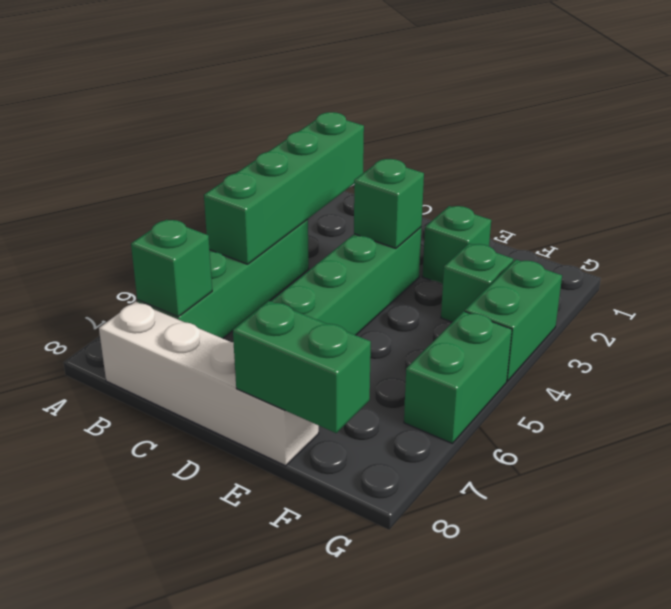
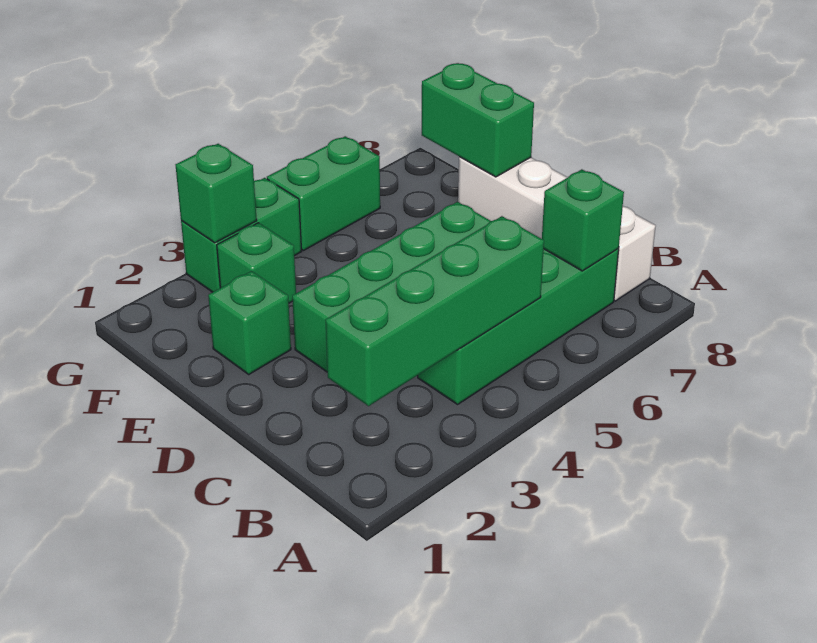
green brick D3 level 2 -> green brick G3 level 2

